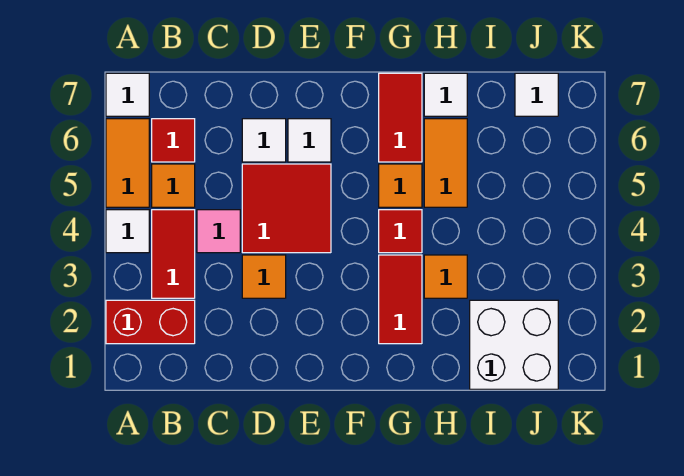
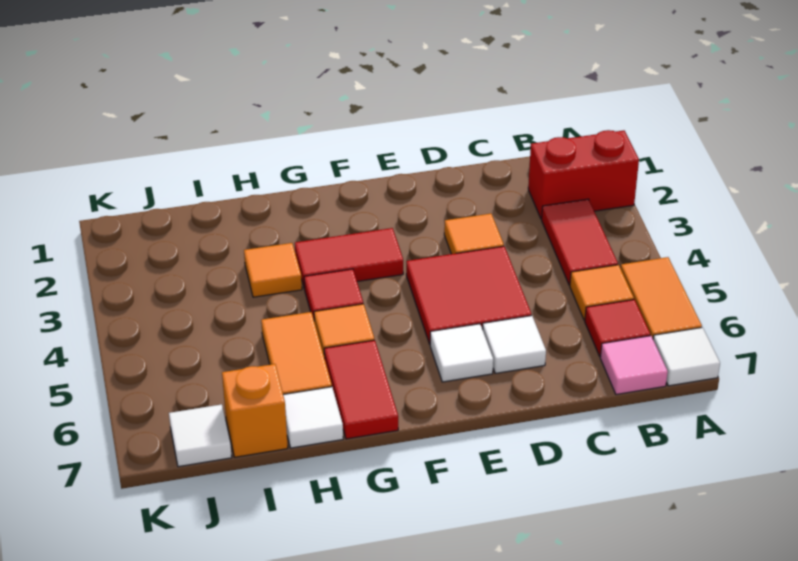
white tile A4 level 1 -> none
pink tile C4 level 1 -> pink tile B7 level 1
red tile G2:G3 level 1 -> red tile F3:G3 level 1
white brick I1:J2 level 1 -> none
none -> orange brick I7 level 1

